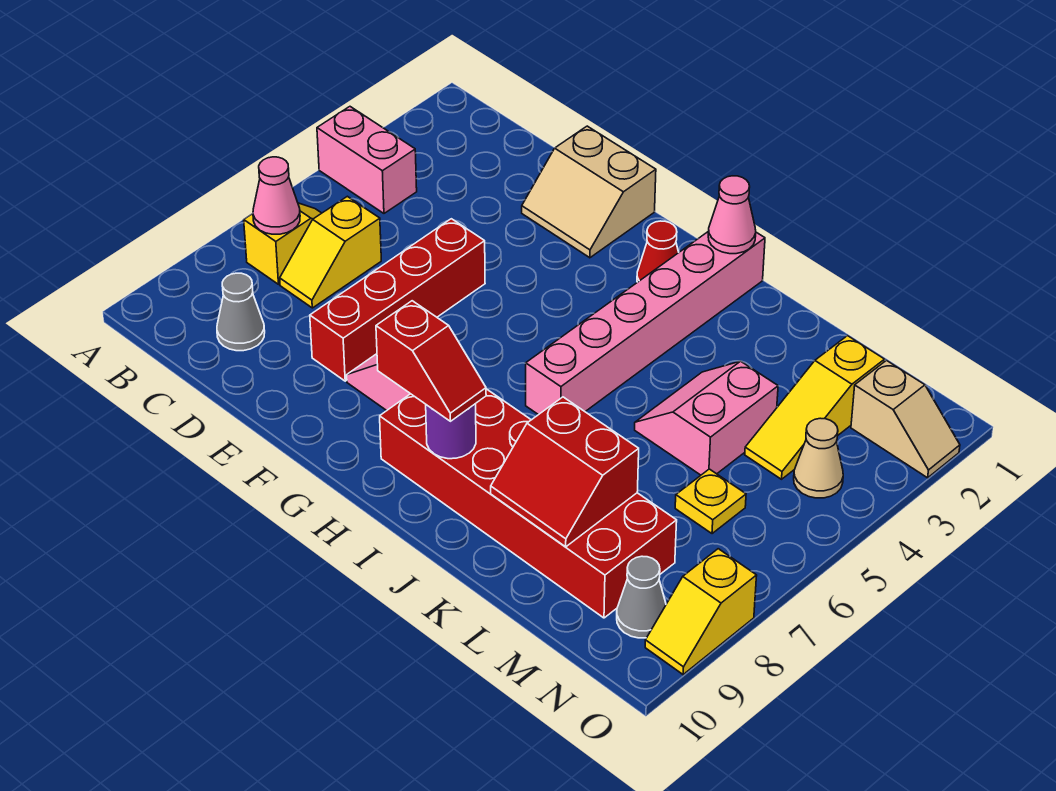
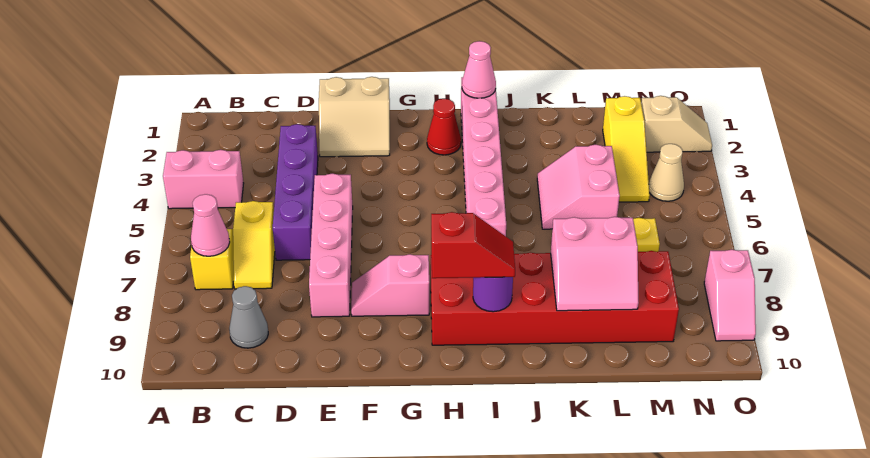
none -> purple brick D3:D6 level 1
red brick E5:E8 level 1 -> pink brick E5:E8 level 1
red slope K8:L9 level 2 top 8 -> pink slope K8:L9 level 2 top 8
grey cone N9 level 1 -> none
yellow slope O8:O9 level 1 top 8 -> pink slope O8:O9 level 1 top 8

